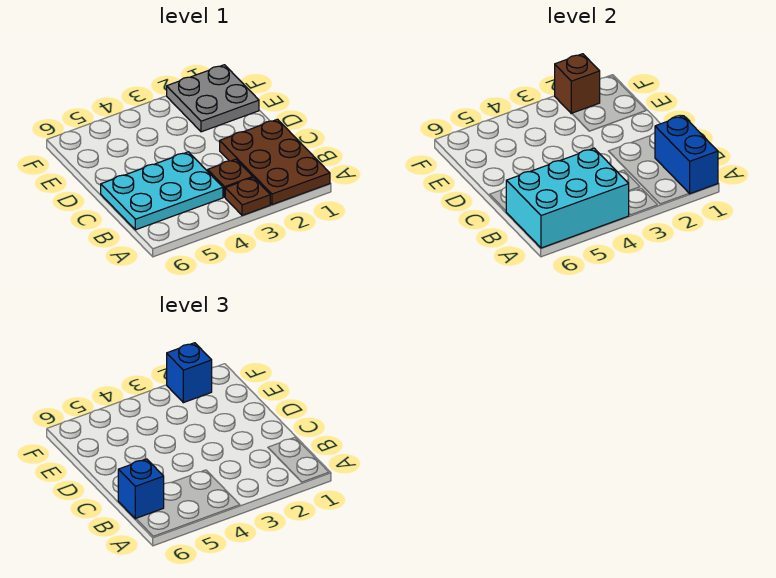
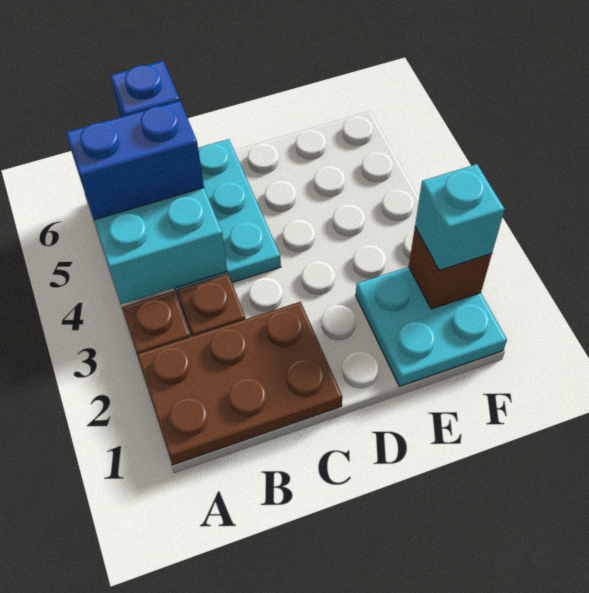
blue brick A1:B1 level 2 -> blue brick A5:B5 level 3
grey plate E1:F2 level 1 -> cyan plate E1:F2 level 1
blue brick F2 level 3 -> cyan brick F2 level 3

